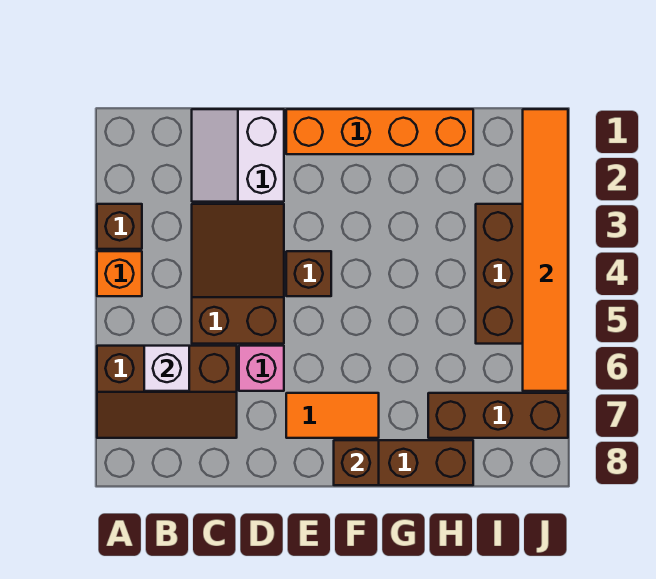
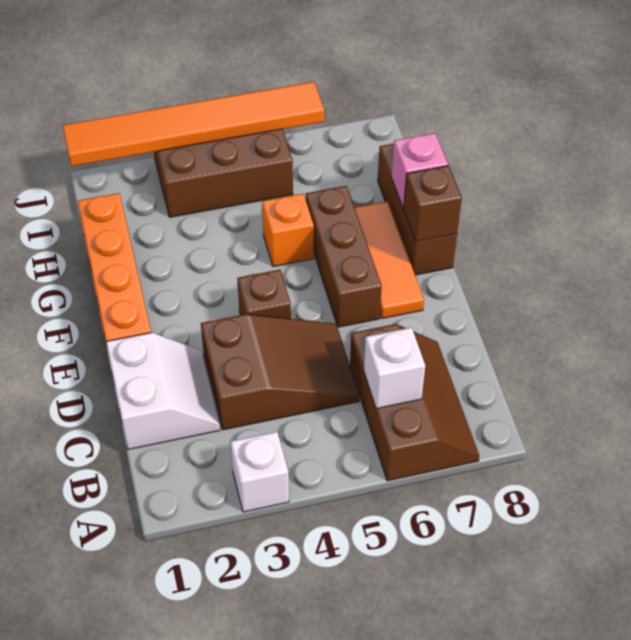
brown brick A3 level 1 -> white brick A3 level 1
orange brick A4 level 1 -> orange brick G5 level 1
white slope C1:D2 level 1 top D -> white slope C1:D2 level 1 top 1
brown slope C3:D5 level 1 top 5 -> brown slope C3:D5 level 1 top 3
pink brick D6 level 1 -> pink brick G8 level 2
orange tile E7:F7 level 1 -> orange tile E7:G7 level 1
brown brick H7:J7 level 1 -> brown brick E6:G6 level 1

